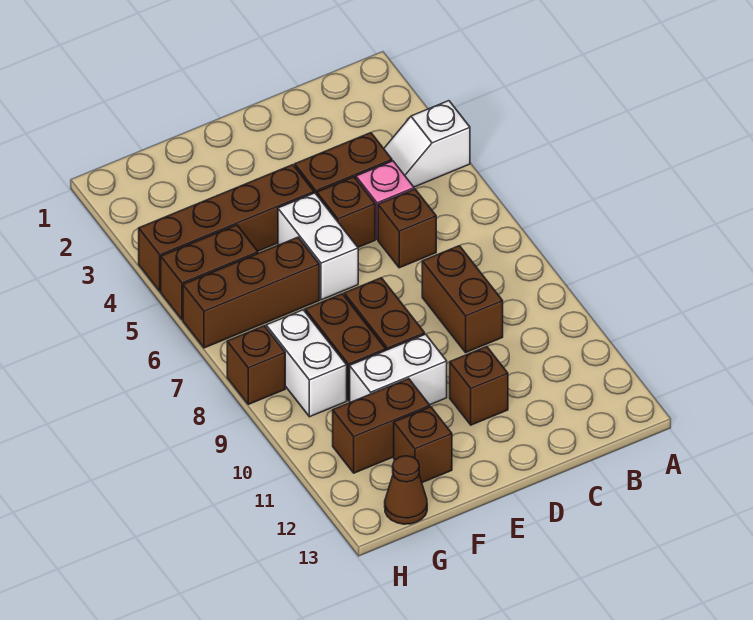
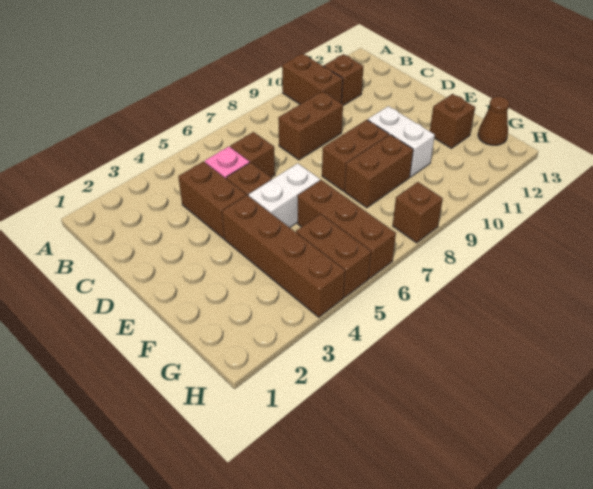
white slope A4:B4 level 1 top A -> none
brown brick D11 level 1 -> brown brick B11 level 1
brown brick F11:G11 level 1 -> brown brick A10:B10 level 1
white brick G8:G9 level 1 -> none

